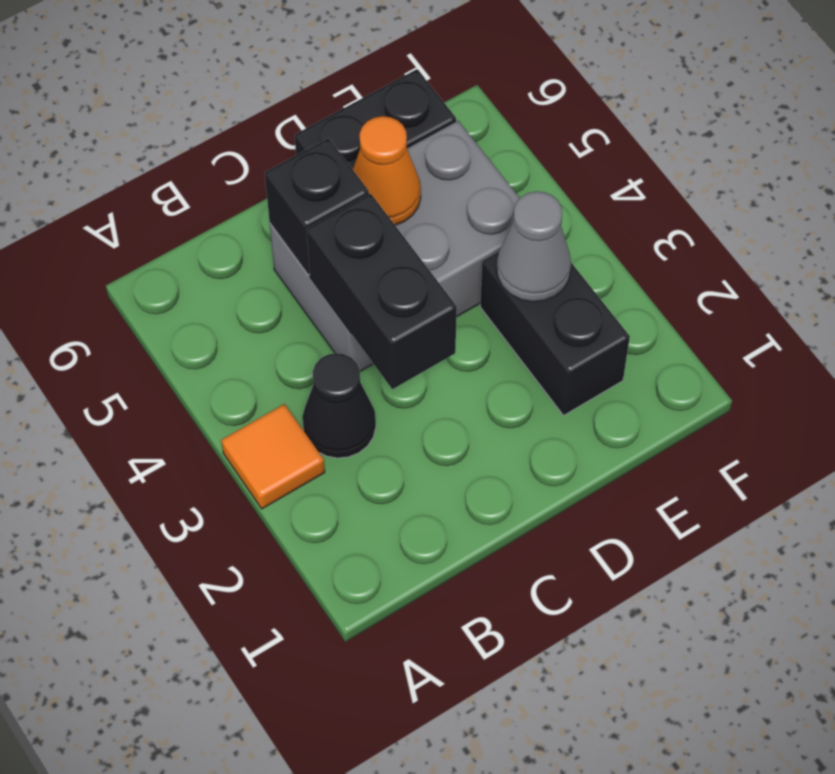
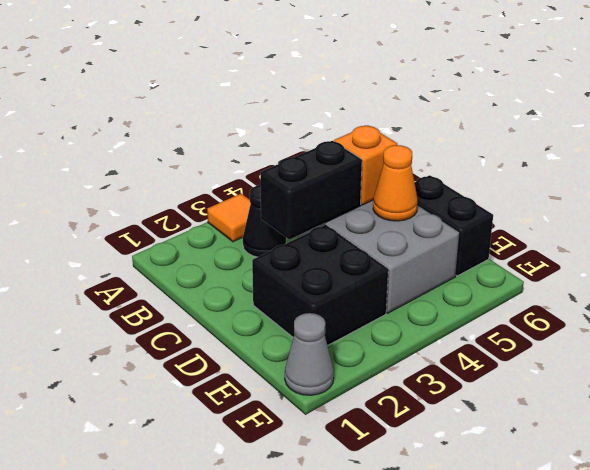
black brick C5 level 2 -> orange brick C5 level 2
black brick E2:E3 level 1 -> black brick D2:E3 level 1
grey cone E3 level 2 -> grey cone F1 level 1

